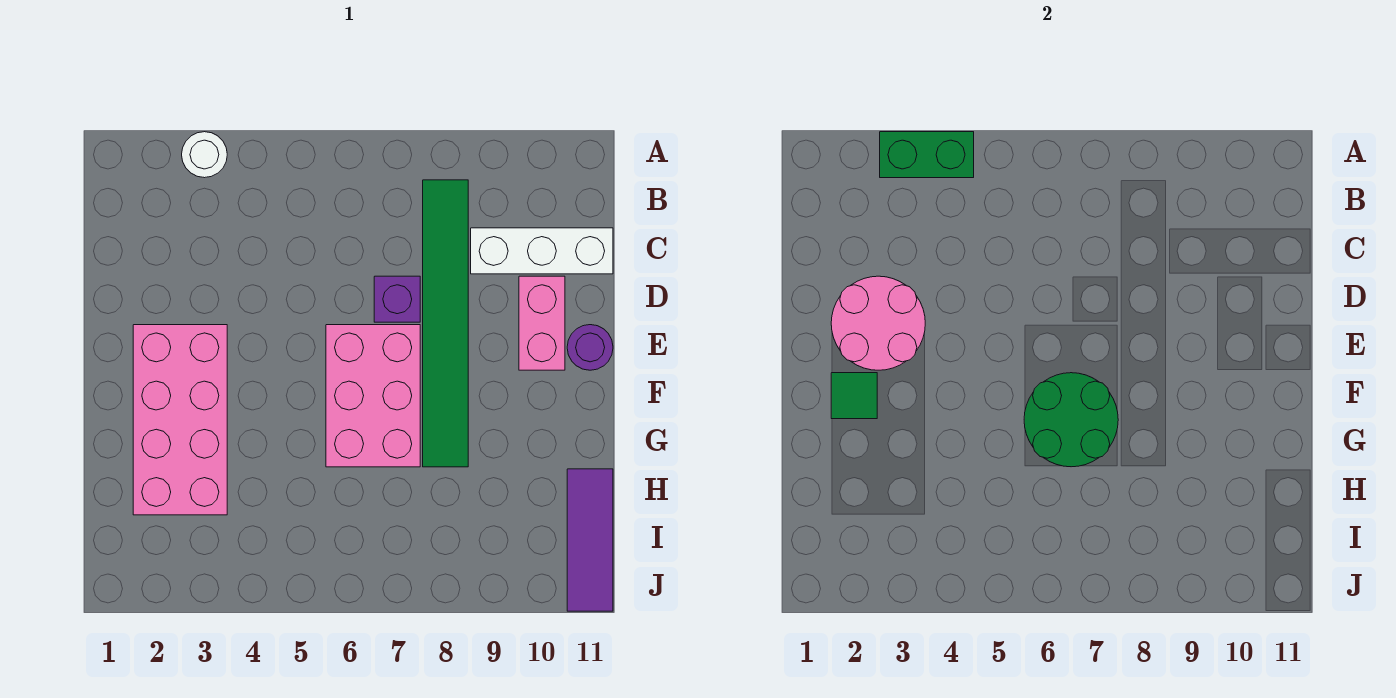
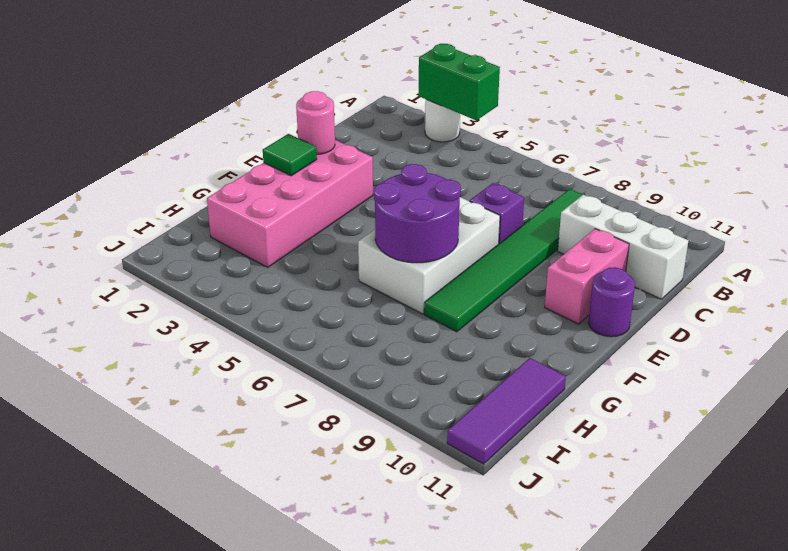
pink round brick D2:E3 level 2 -> pink round brick E2 level 2
pink brick E6:G7 level 1 -> white brick E6:G7 level 1
green round brick F6:G7 level 2 -> purple round brick F6:G7 level 2

